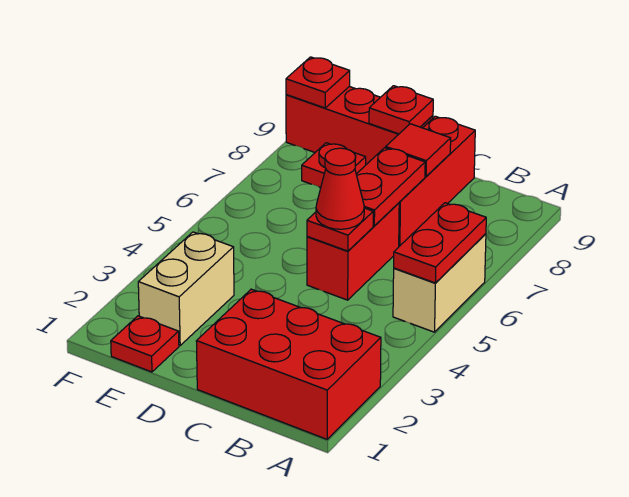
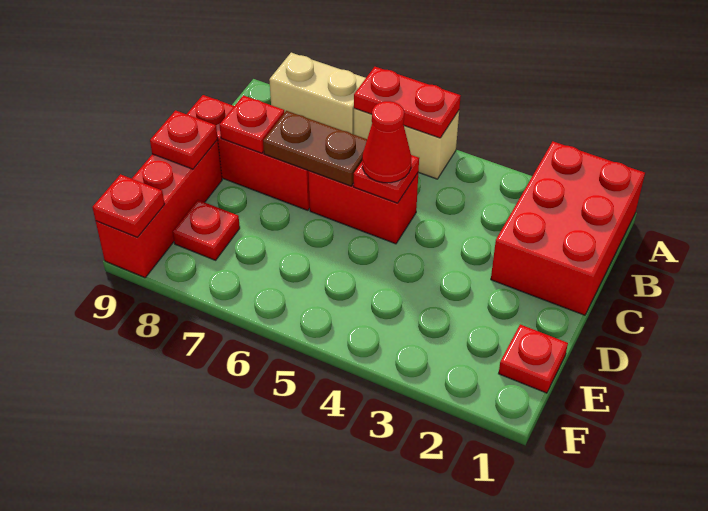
red plate C6:C7 level 2 -> brown plate C6:C7 level 2
red tile C8 level 2 -> red plate C8 level 2
tan brick E2:E3 level 1 -> tan brick A7:A8 level 1

